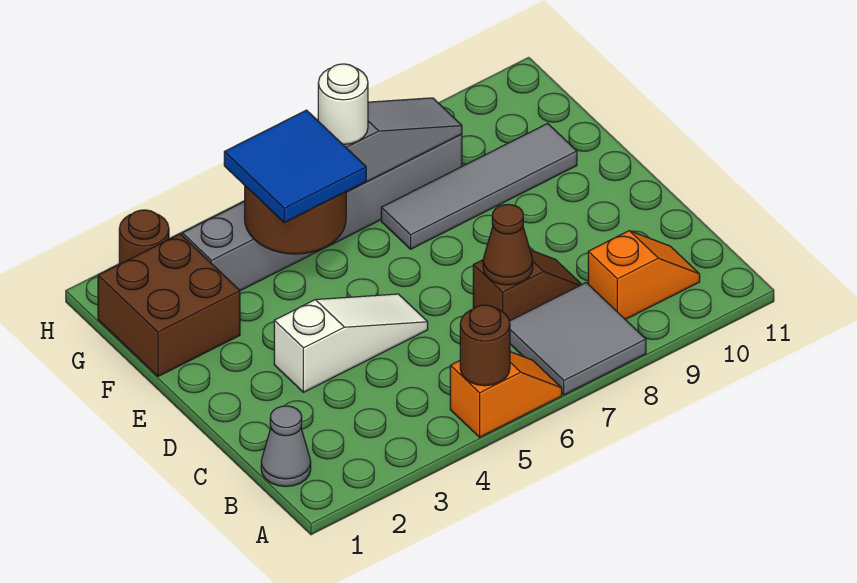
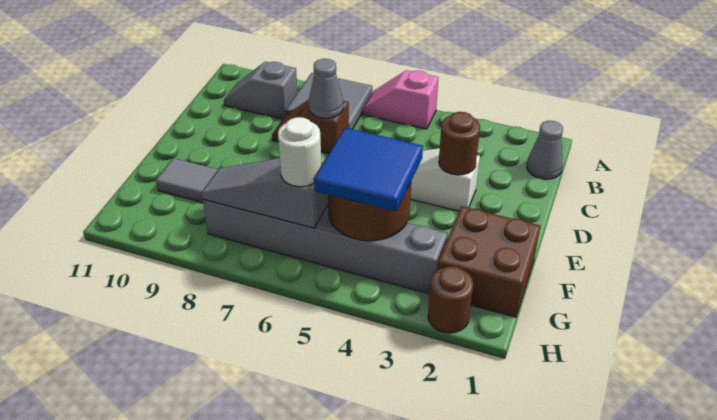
orange slope A5:A6 level 1 top 5 -> pink slope A5:A6 level 1 top 5
brown round brick A5 level 2 -> brown round brick D3 level 2
orange slope B9:B10 level 1 top 9 -> grey slope B9:B10 level 1 top 9
brown cone C7 level 2 -> grey cone C7 level 2

